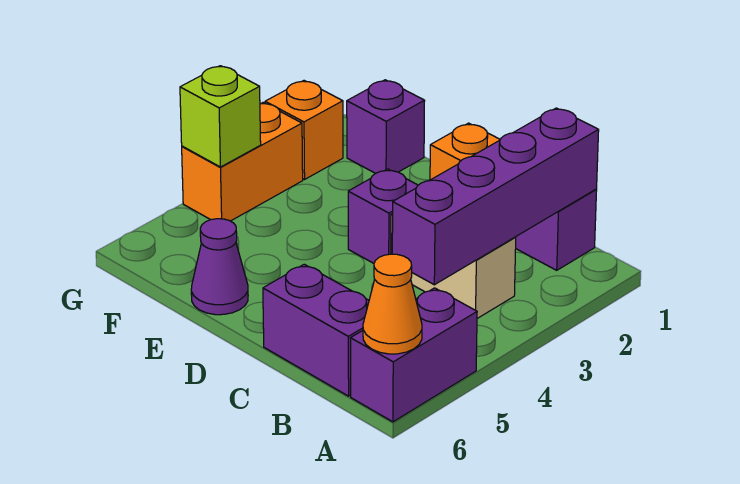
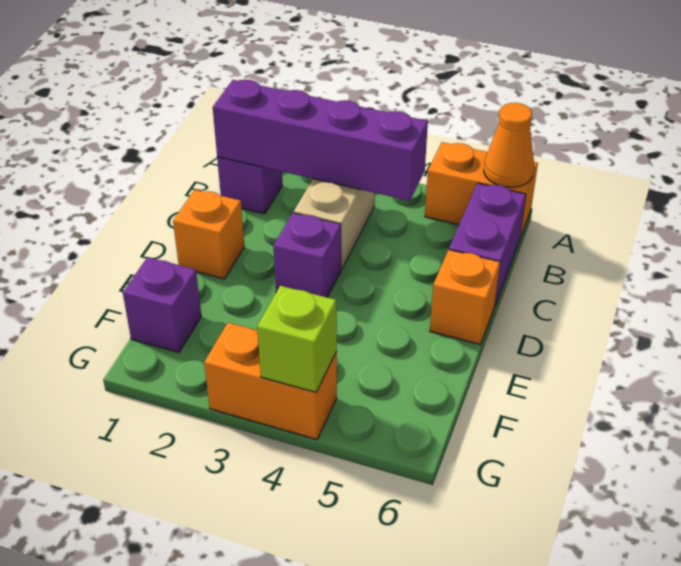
purple brick A5:A6 level 1 -> orange brick A5:A6 level 1
purple cone E6 level 1 -> none
orange brick G2 level 1 -> orange brick D6 level 1

